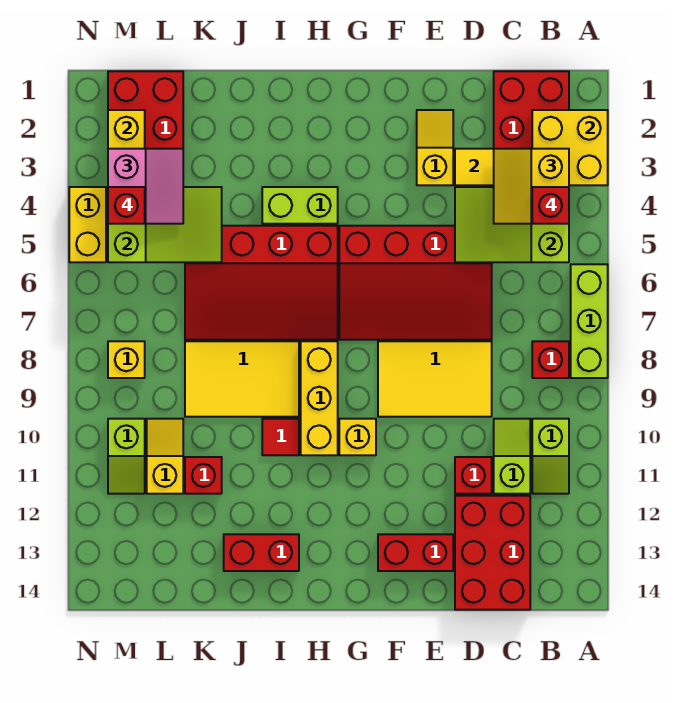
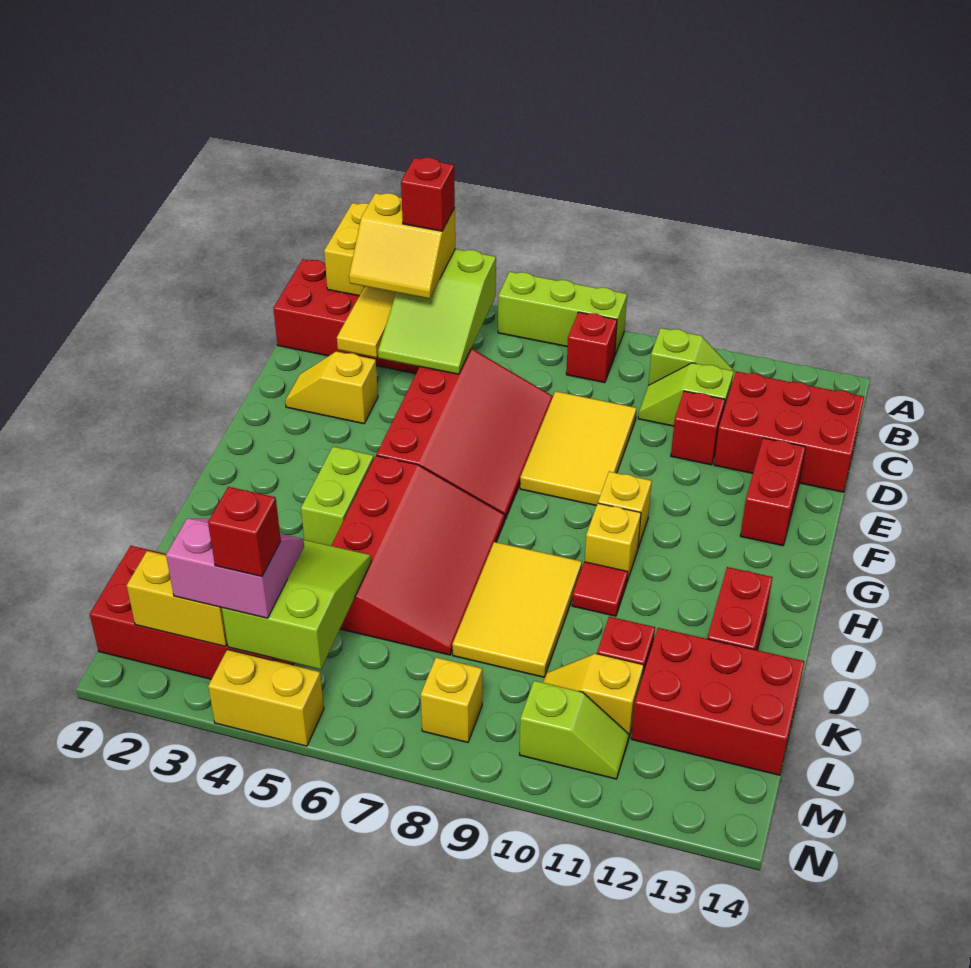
yellow brick H8:H10 level 1 -> yellow brick H10 level 1
none -> red brick K12:L14 level 1

